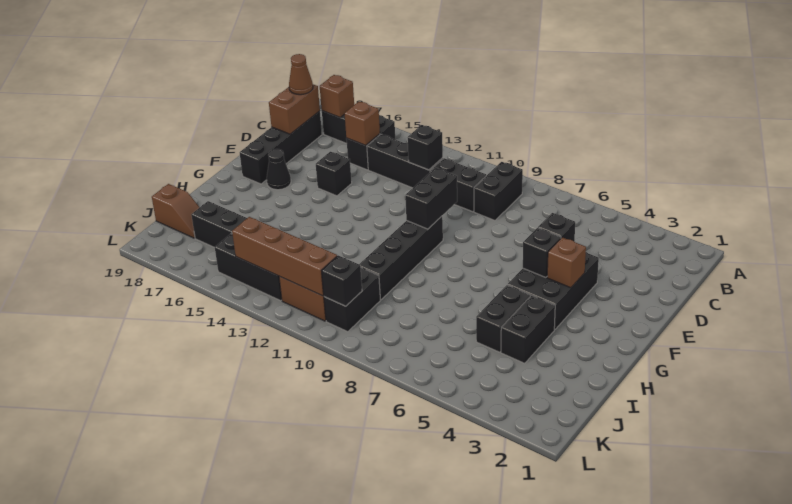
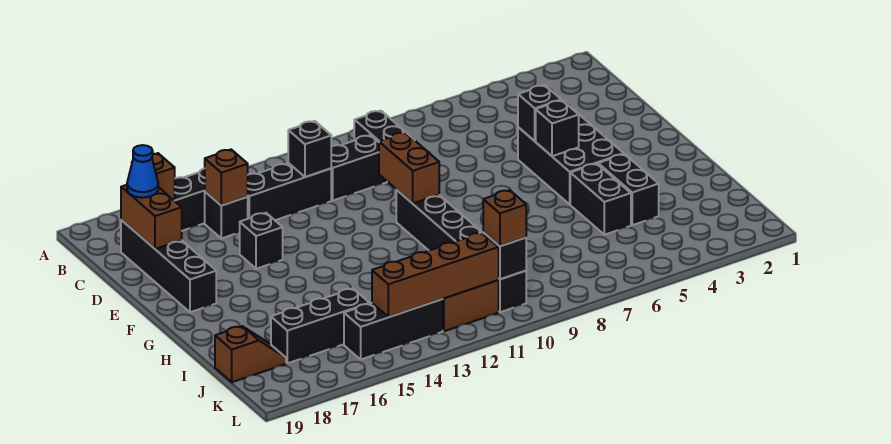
brown cone C18 level 3 -> blue cone C18 level 3
black brick E10:F10 level 2 -> brown brick E10:F10 level 2
brown brick F4 level 2 -> brown brick K10 level 3
black cone F17 level 1 -> none

